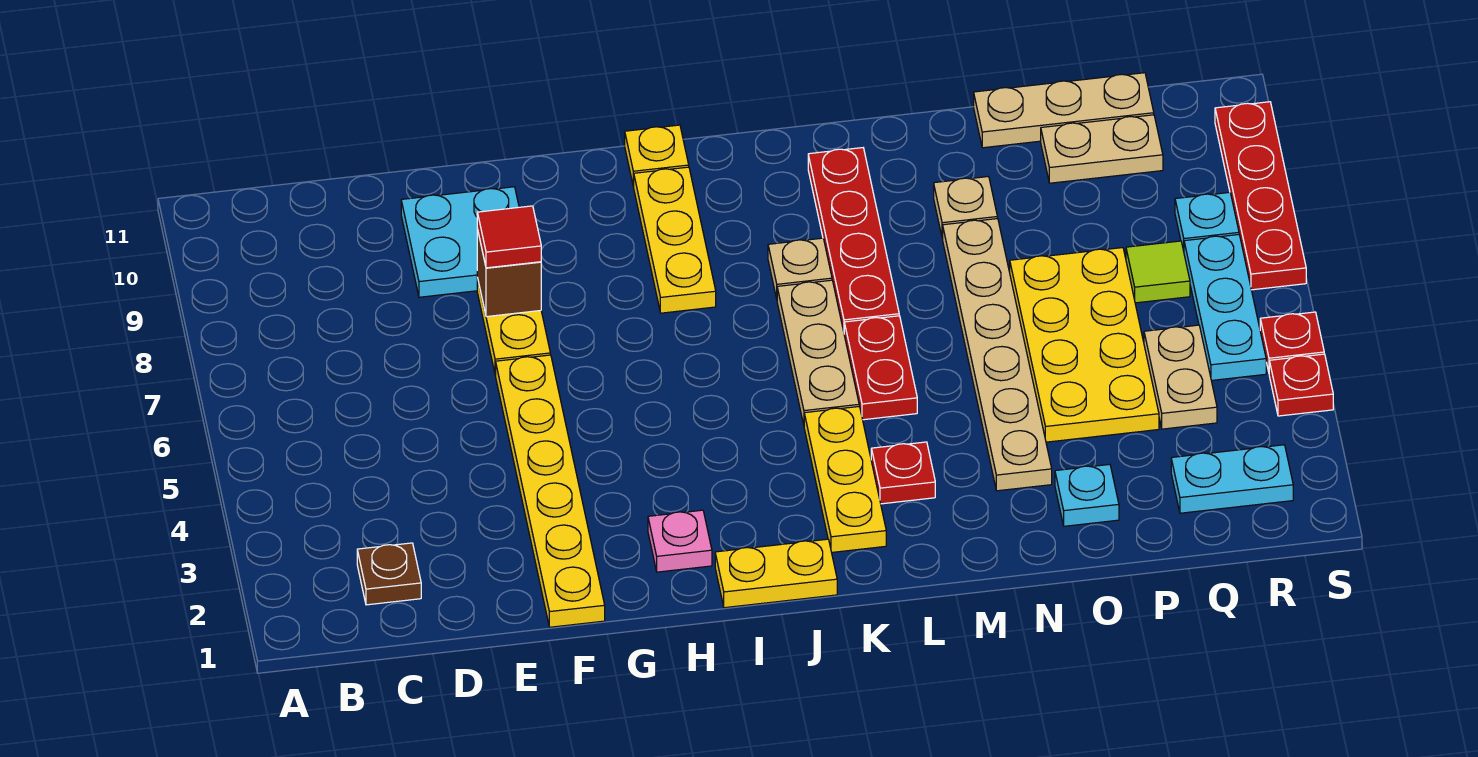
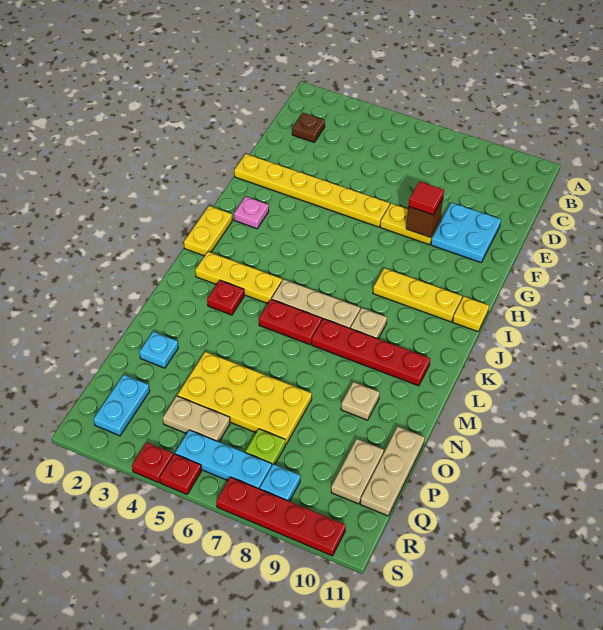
tan plate N3:N8 level 1 -> none
lime tile Q7 level 1 -> lime plate Q7 level 1

